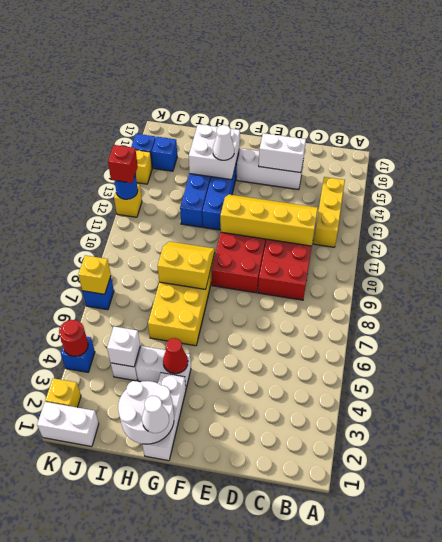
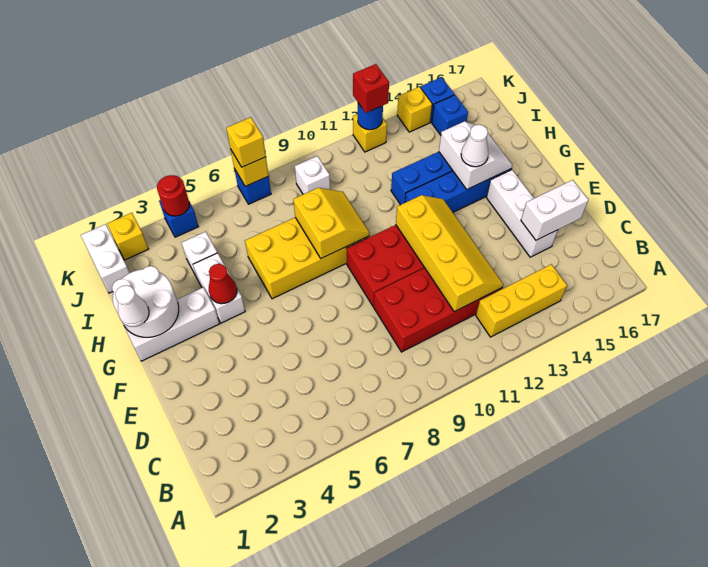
white brick D15:E15 level 2 -> white brick D15:D16 level 2
white brick G14:H15 level 2 -> white slope G14:H15 level 2 top 14
white brick I4 level 2 -> white brick J9 level 1
none -> yellow brick K7 level 3

